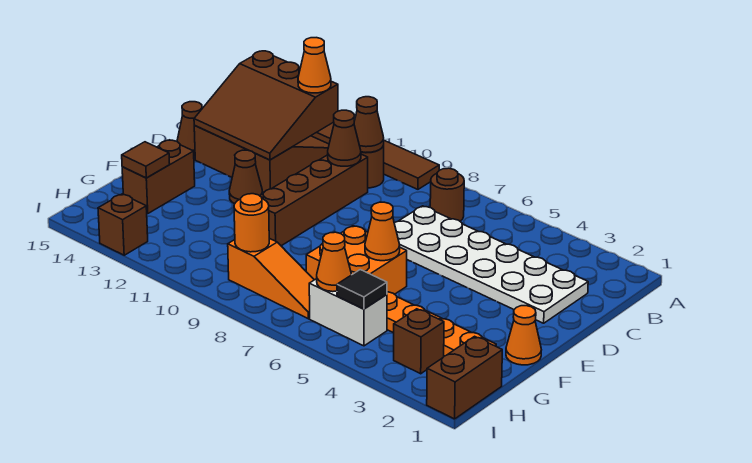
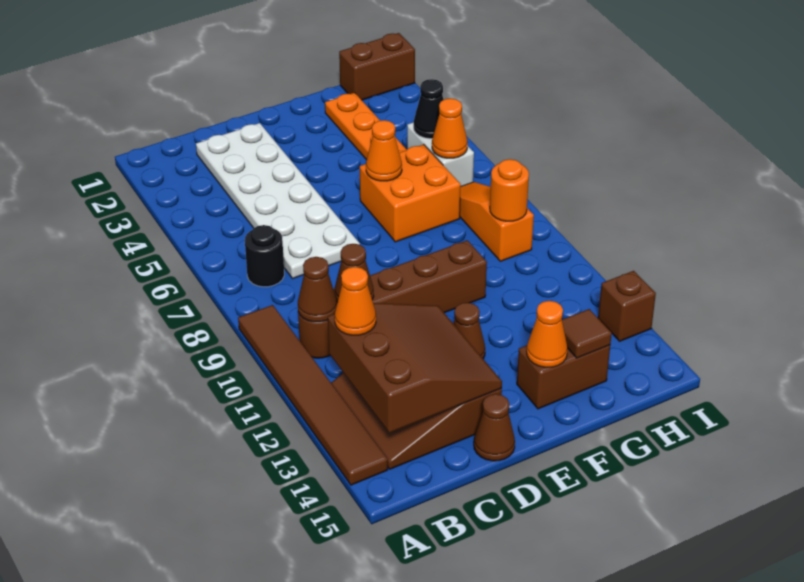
brown round brick B7 level 1 -> black round brick B7 level 1
orange cone F1 level 1 -> orange cone F14 level 2
brown brick H3 level 1 -> none
black tile H5 level 2 -> black cone H5 level 2

